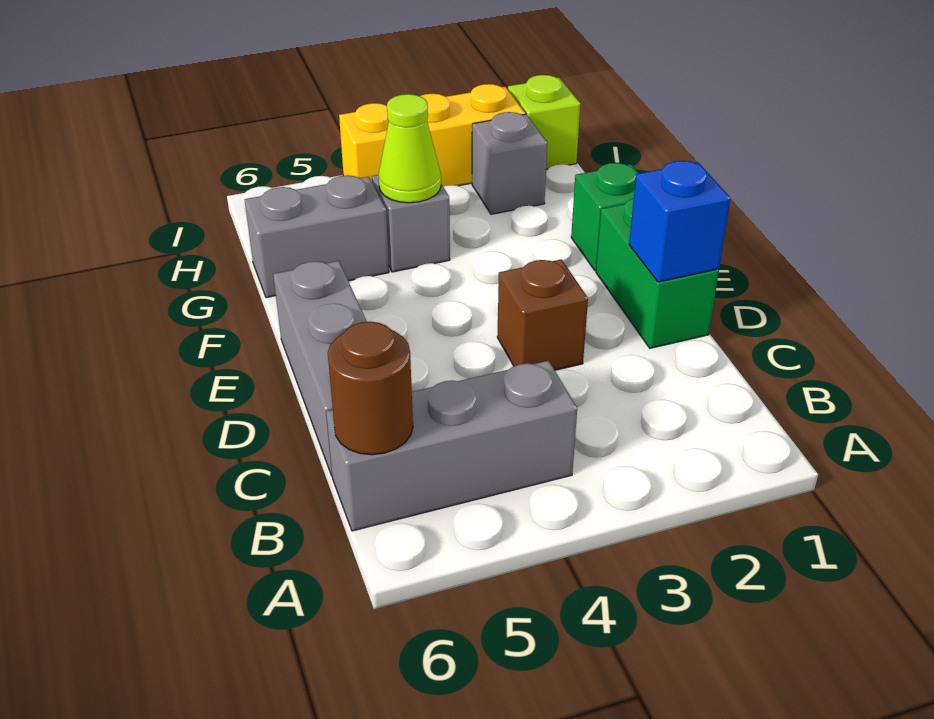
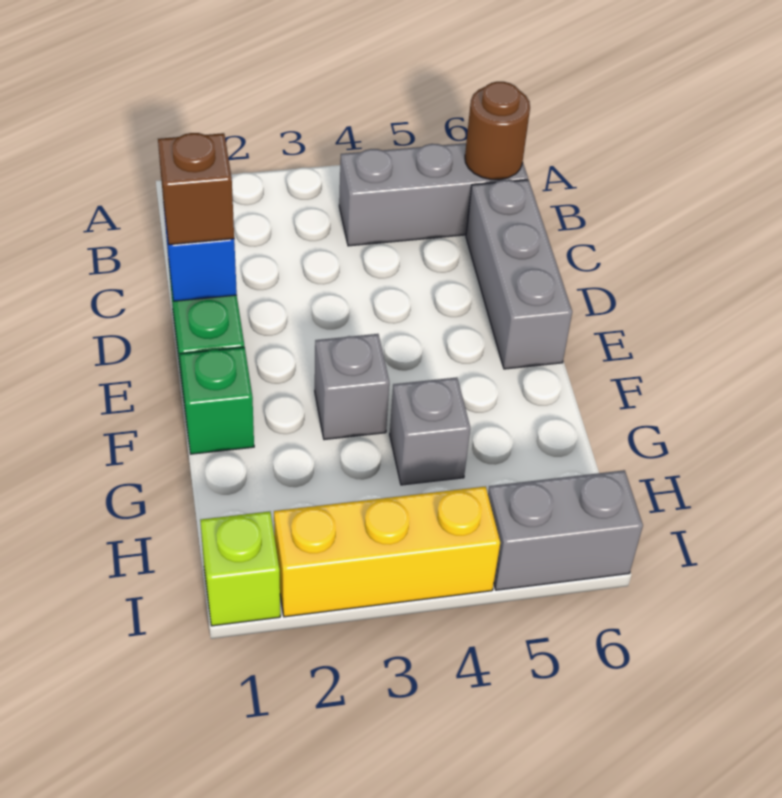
brown brick D3 level 1 -> brown brick D1 level 3
lime cone G4 level 2 -> none
grey brick G5:G6 level 1 -> grey brick I5:I6 level 1
grey brick H2 level 1 -> grey brick F3 level 1

